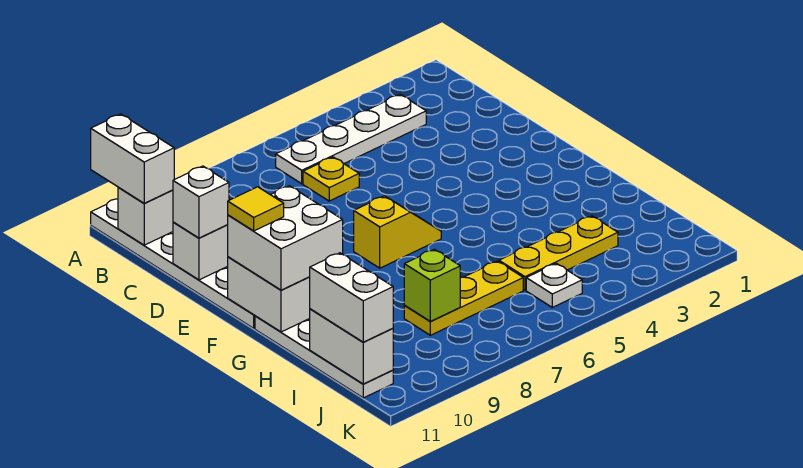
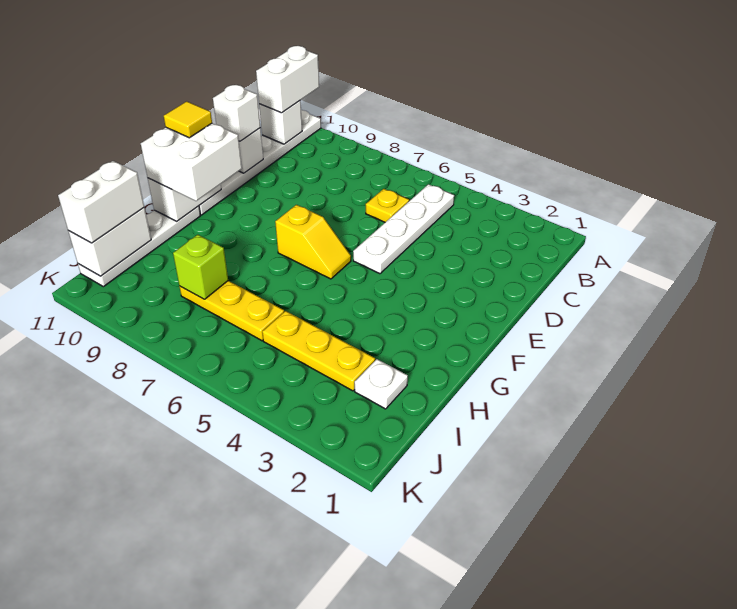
white plate B3:B6 level 1 -> white plate B5:E5 level 1
white plate J5 level 1 -> white plate I2 level 1

